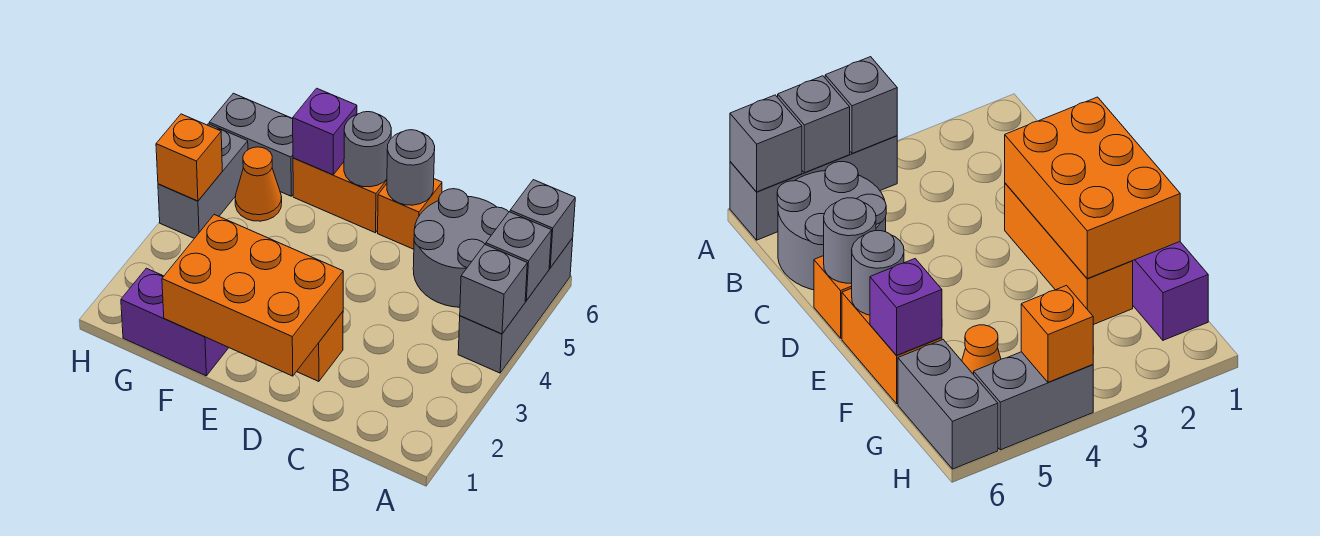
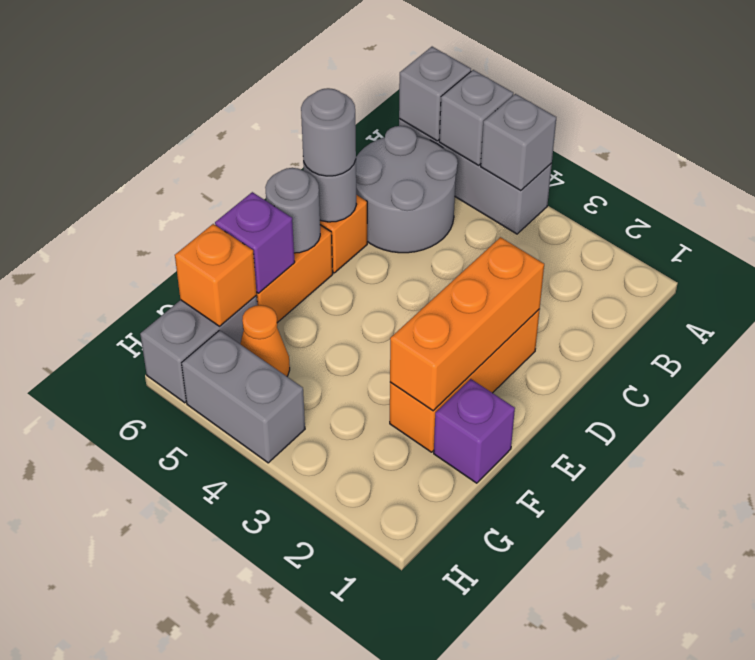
orange brick D1:F2 level 2 -> orange brick D2:F2 level 2
none -> grey round brick D6 level 3
purple brick F1:G1 level 1 -> purple brick F1 level 1
orange brick H4 level 2 -> orange brick G6 level 2

